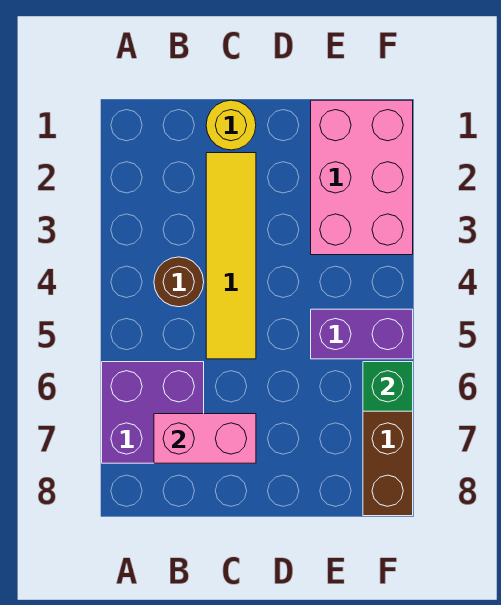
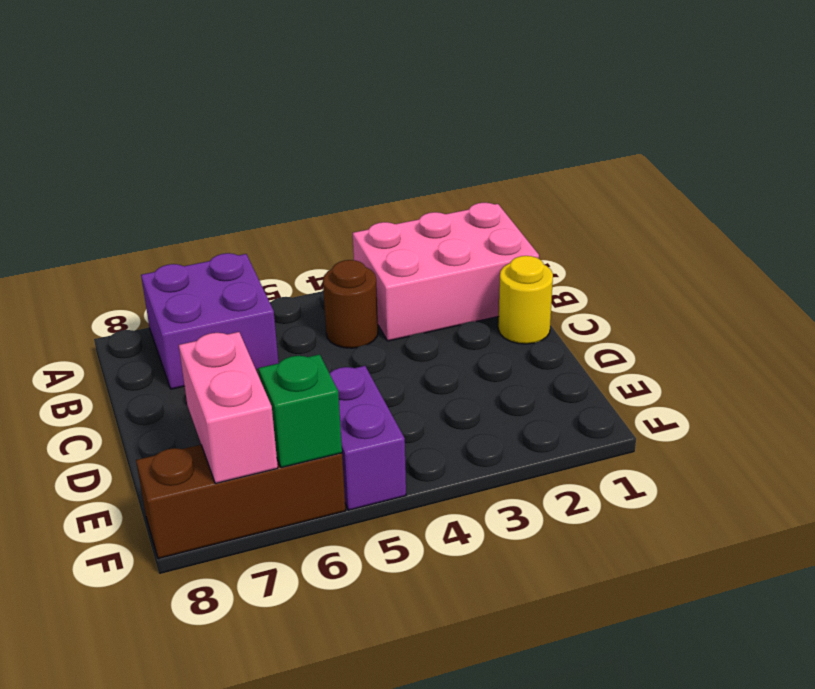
pink brick B7:C7 level 2 -> pink brick E7:F7 level 2
yellow tile C2:C5 level 1 -> none
pink brick E1:F3 level 1 -> pink brick A1:B3 level 1

